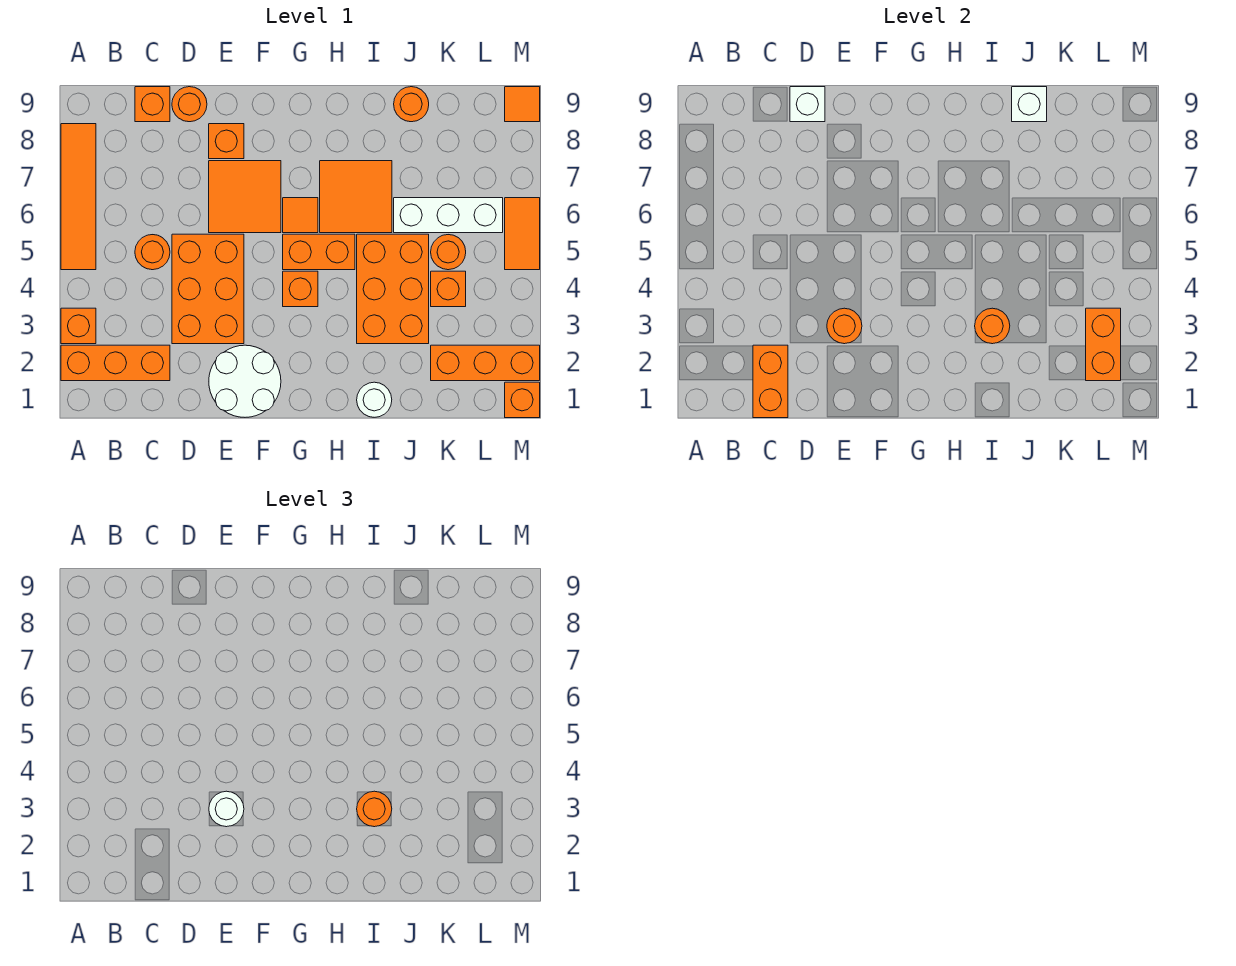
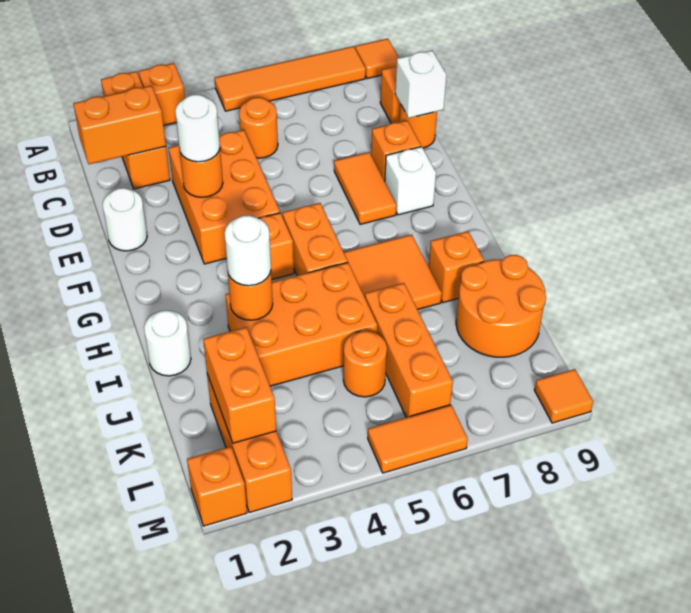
orange brick D3:E5 level 1 -> orange brick D3:F4 level 1
white round brick E1:F2 level 1 -> white round brick E1 level 1
orange tile E6:F7 level 1 -> orange tile E7:F7 level 1
orange tile G6 level 1 -> orange tile A9 level 1
orange round brick I3 level 3 -> white round brick I3 level 3
white brick J6:L6 level 1 -> orange brick J6:L6 level 1
orange round brick J9 level 1 -> orange round brick J8:K9 level 1
white brick J9 level 2 -> white brick F8 level 1
orange brick K4 level 1 -> orange brick I8 level 1
orange brick L2:L3 level 2 -> orange brick K2:L2 level 2

